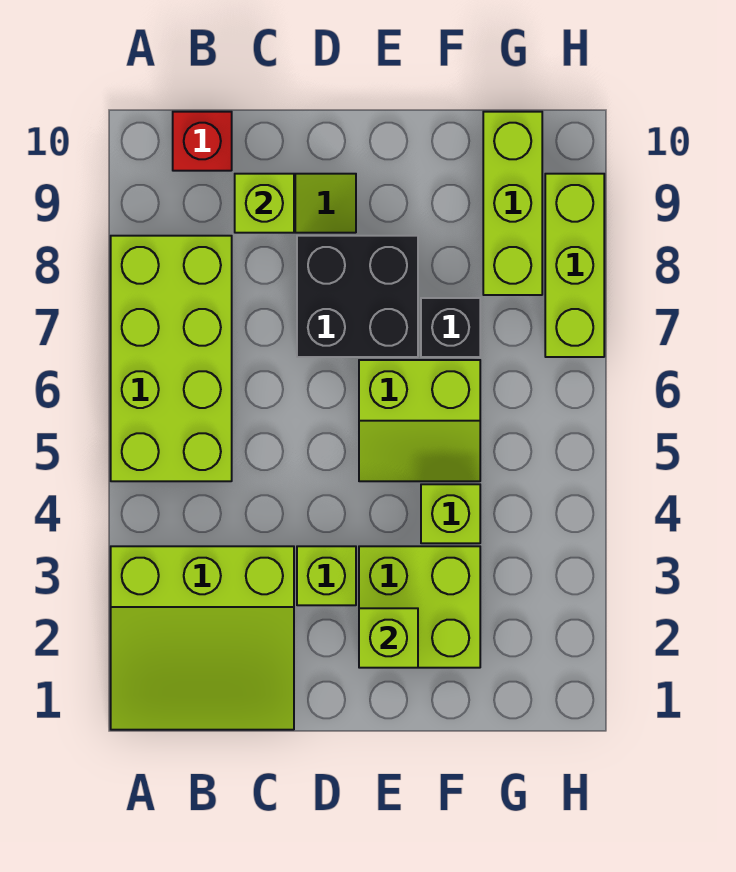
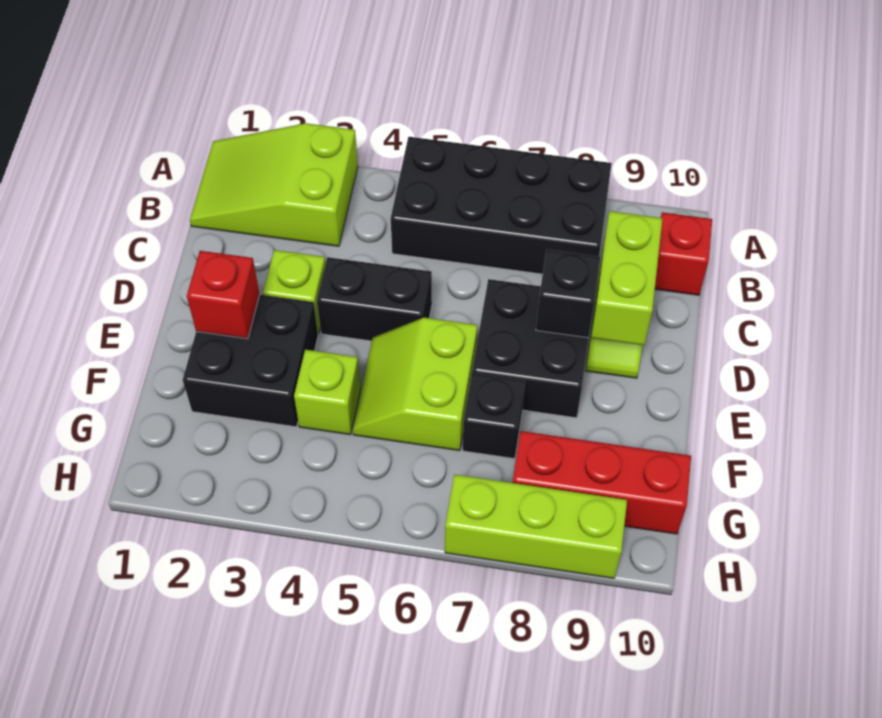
lime slope A1:C3 level 1 top 3 -> lime slope A1:B3 level 1 top 3
lime brick A5:B8 level 1 -> black brick A5:B8 level 1
lime brick C9 level 2 -> lime brick C9:D9 level 2
none -> black brick D4:D5 level 1
none -> black brick D8 level 2
lime brick E2:F3 level 1 -> black brick E2:F3 level 1
lime brick E2 level 2 -> red brick E2 level 2
lime brick G8:G10 level 1 -> red brick G8:G10 level 1

